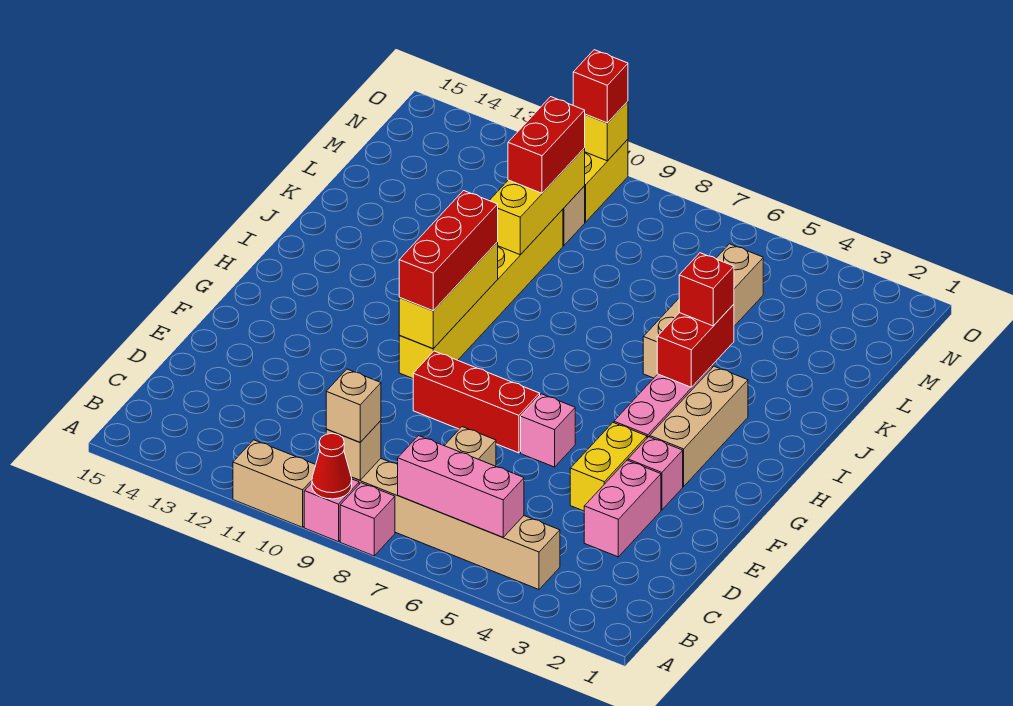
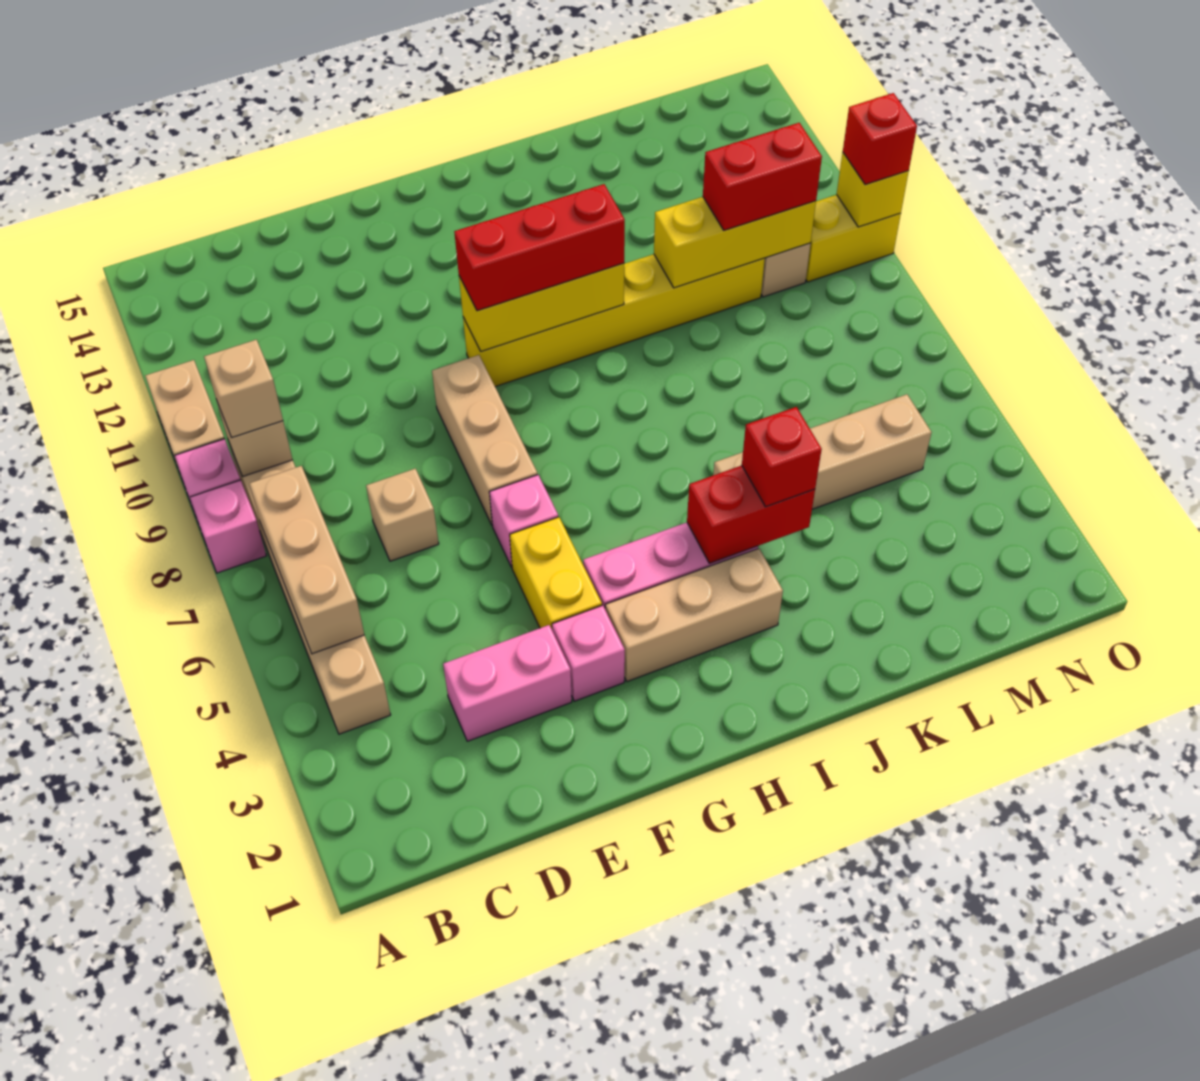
red cone A9 level 2 -> none
pink brick B5:B7 level 2 -> tan brick B5:B7 level 2
yellow brick E4:F4 level 1 -> yellow brick F4:F5 level 1
red brick F7:F9 level 1 -> tan brick F7:F9 level 1

